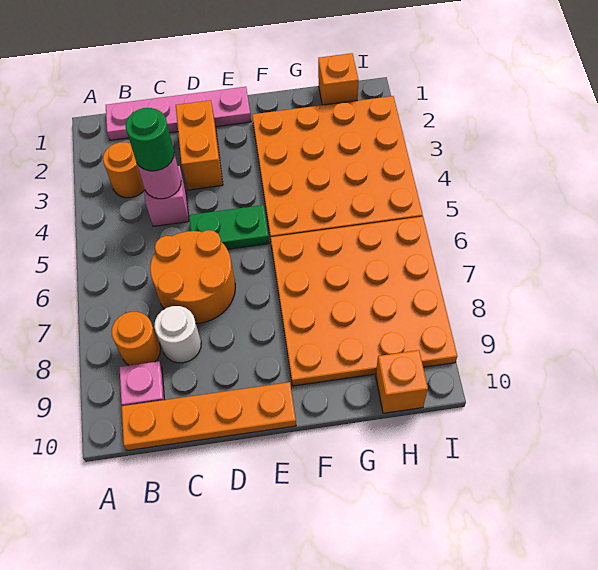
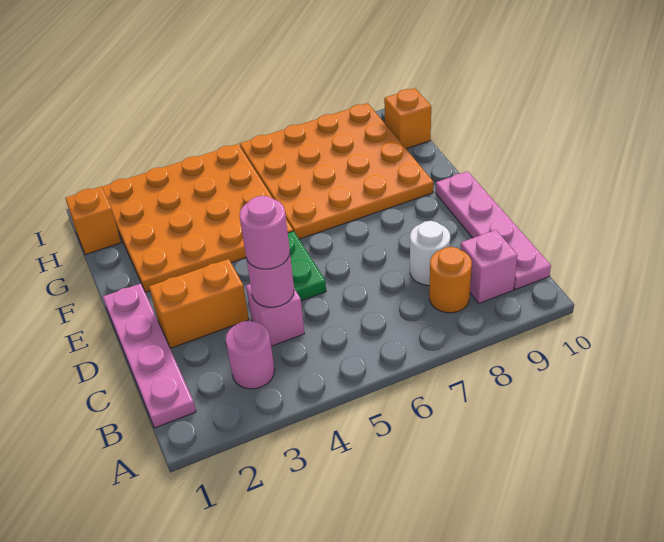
orange round brick B3 level 1 -> pink round brick B3 level 1
pink plate B9 level 1 -> pink brick B9 level 1
orange plate B10:E10 level 1 -> pink plate B10:E10 level 1
green round brick C4 level 3 -> pink round brick C4 level 3
orange round brick C6:D7 level 1 -> none

